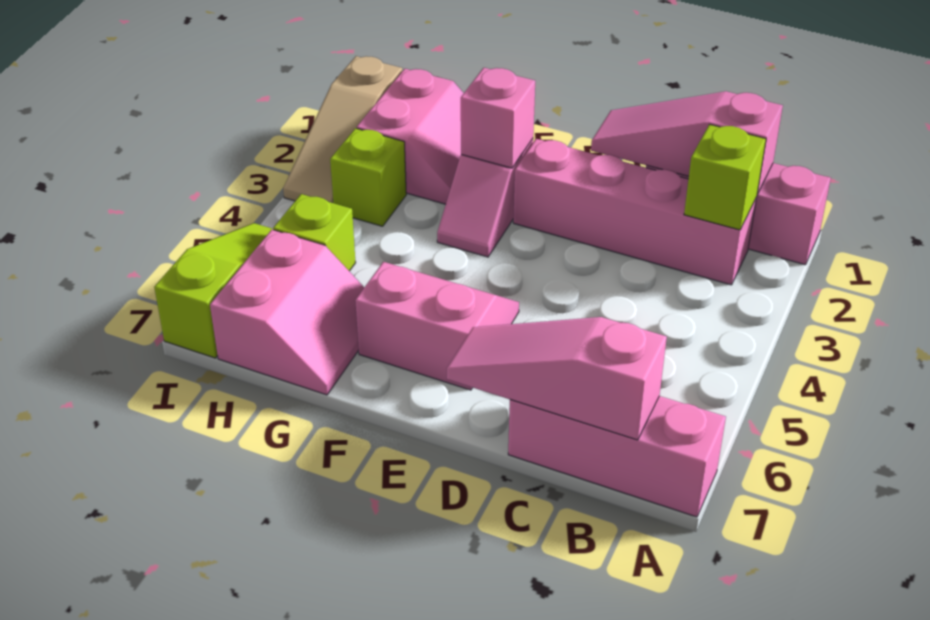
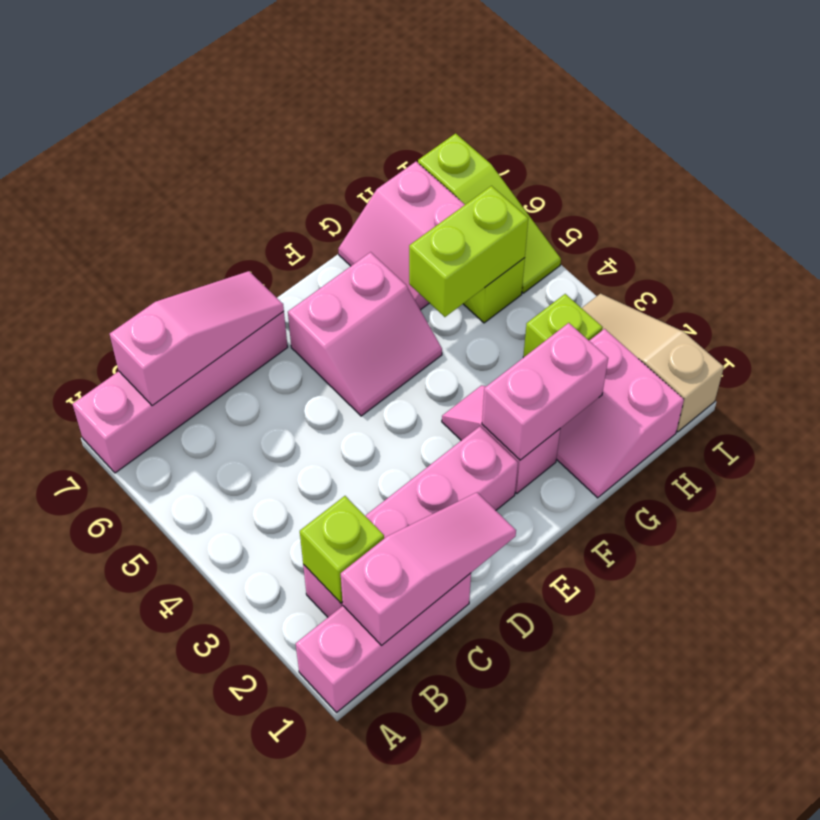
pink brick A7:C7 level 1 -> pink brick A7:D7 level 1
pink brick F2 level 2 -> pink brick F2:G2 level 2
none -> lime brick G5:H5 level 2

